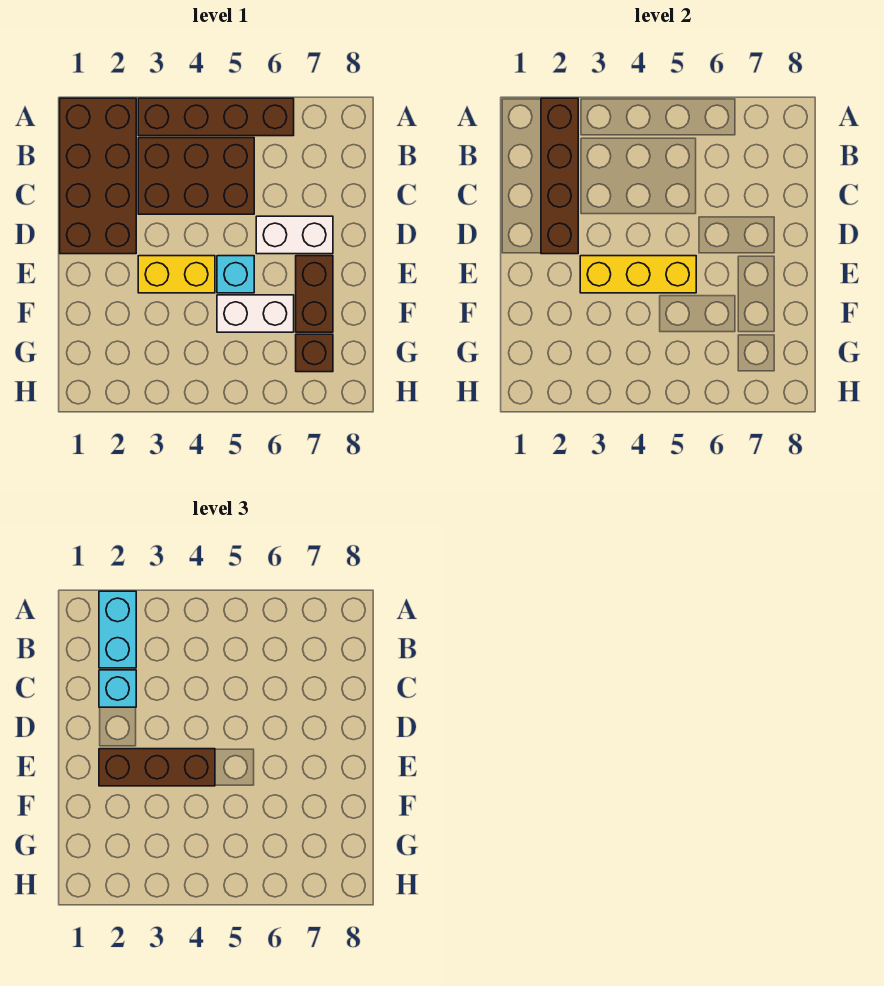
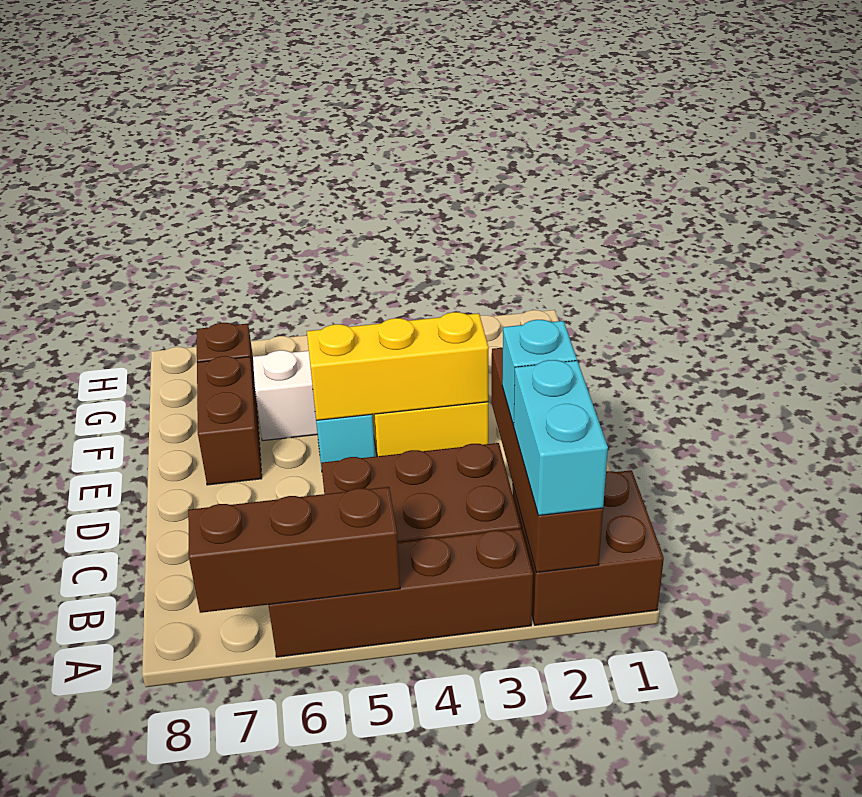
brown brick A1:D2 level 1 -> brown brick A1:B2 level 1
white brick D6:D7 level 1 -> none
brown brick E2:E4 level 3 -> brown brick A5:A7 level 2

